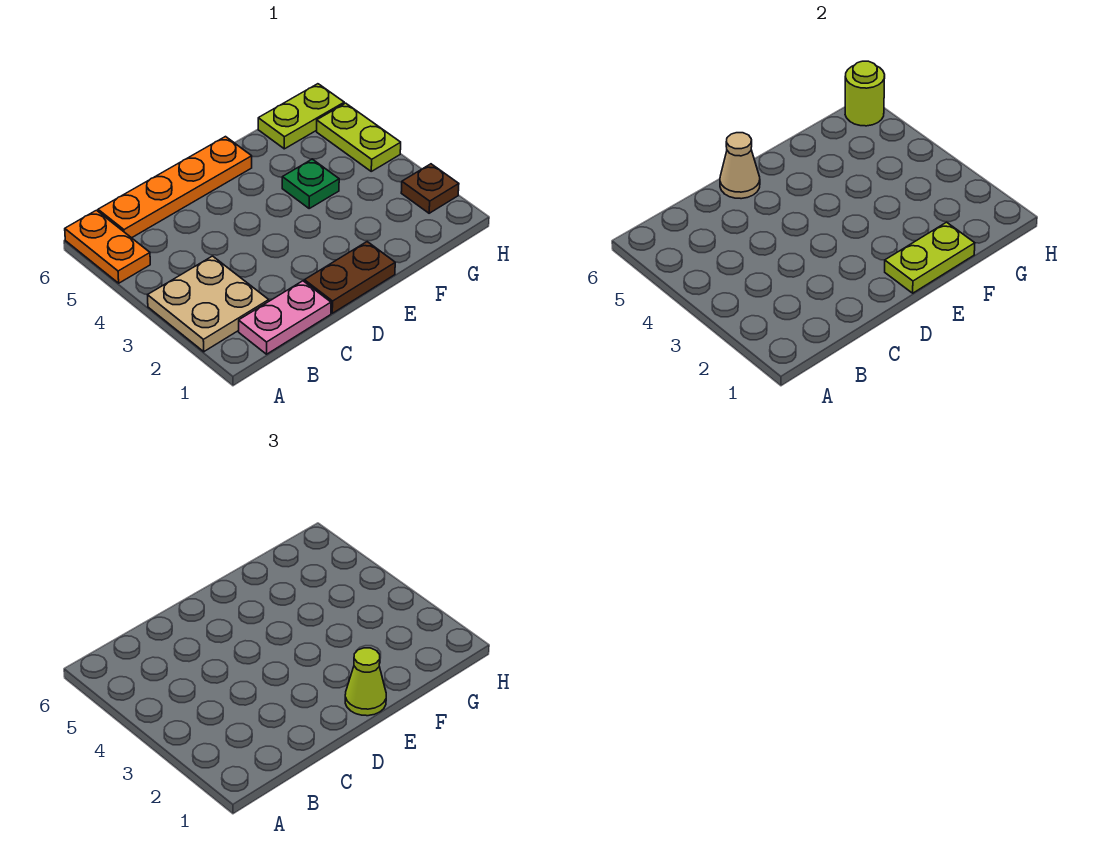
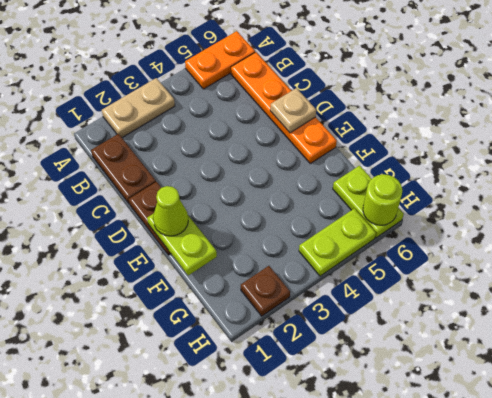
tan plate A2:B3 level 1 -> tan plate A2:A3 level 1
pink plate B1:C1 level 1 -> brown plate B1:C1 level 1
tan cone D6 level 2 -> tan plate D6 level 2
green plate F4 level 1 -> none

